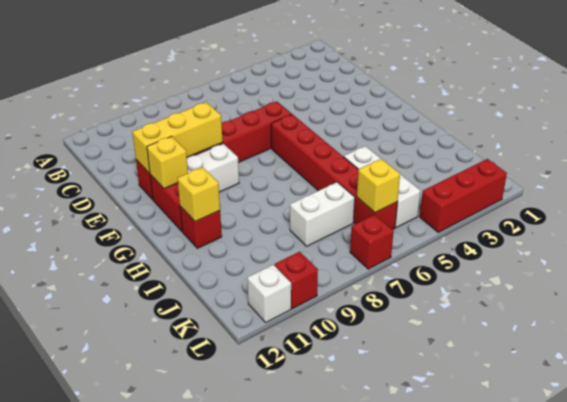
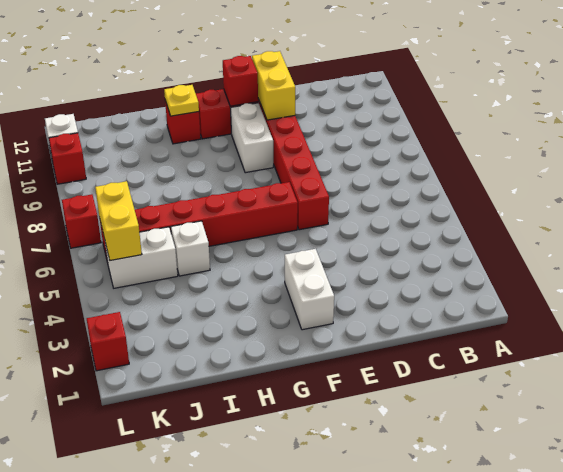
yellow brick E9:E11 level 2 -> yellow brick E10:E11 level 2
yellow brick F11 level 2 -> red brick F11 level 2
yellow brick H11 level 2 -> yellow plate H11 level 2
white brick J7:J8 level 1 -> white brick F2:F3 level 1
yellow brick K6 level 2 -> yellow brick K5:K6 level 2
red brick L2:L4 level 1 -> red brick L2 level 1

